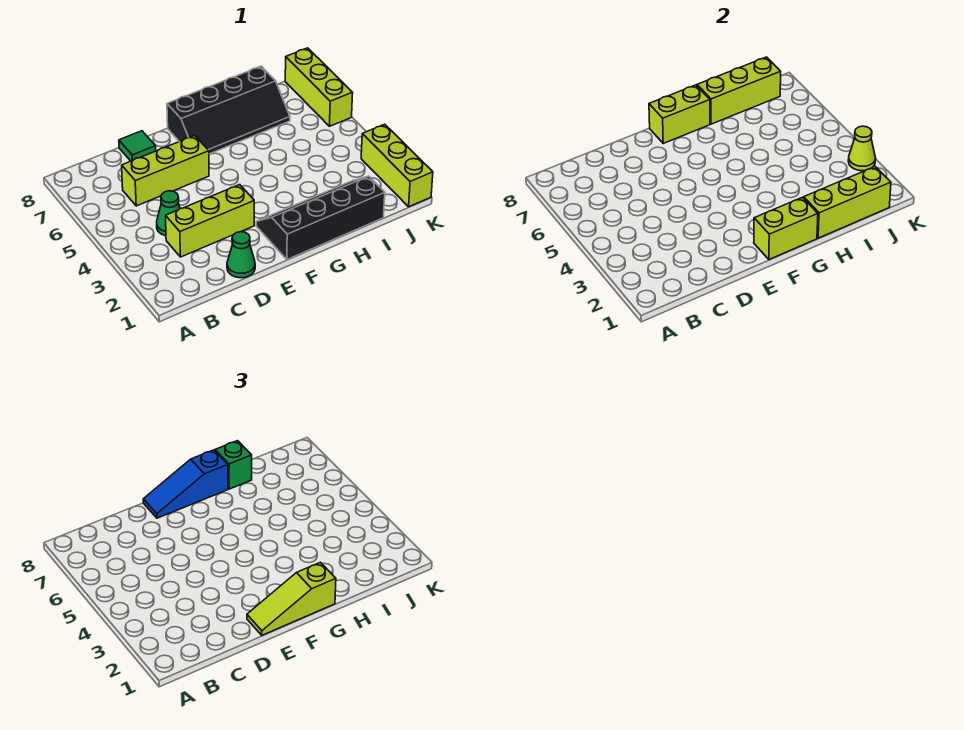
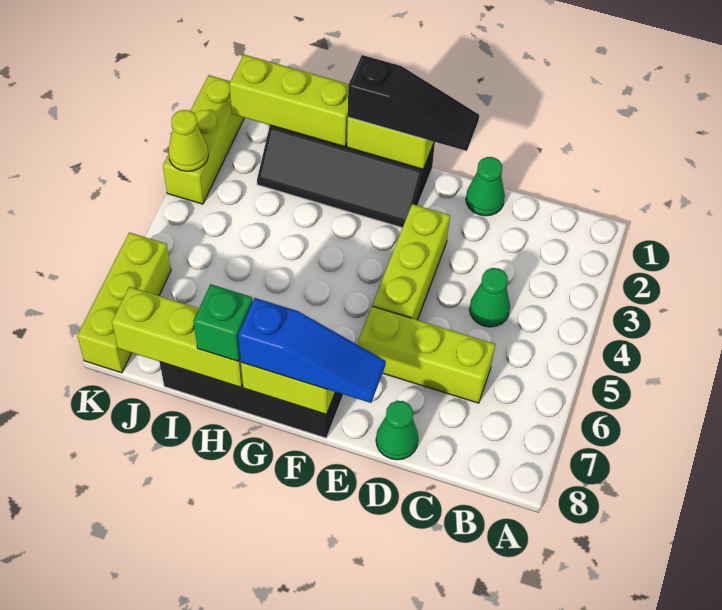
lime brick C3:E3 level 1 -> lime brick E3:E5 level 1
green tile D8 level 1 -> green cone D8 level 1
lime slope E1:G1 level 3 top G -> black slope E1:G1 level 3 top G

